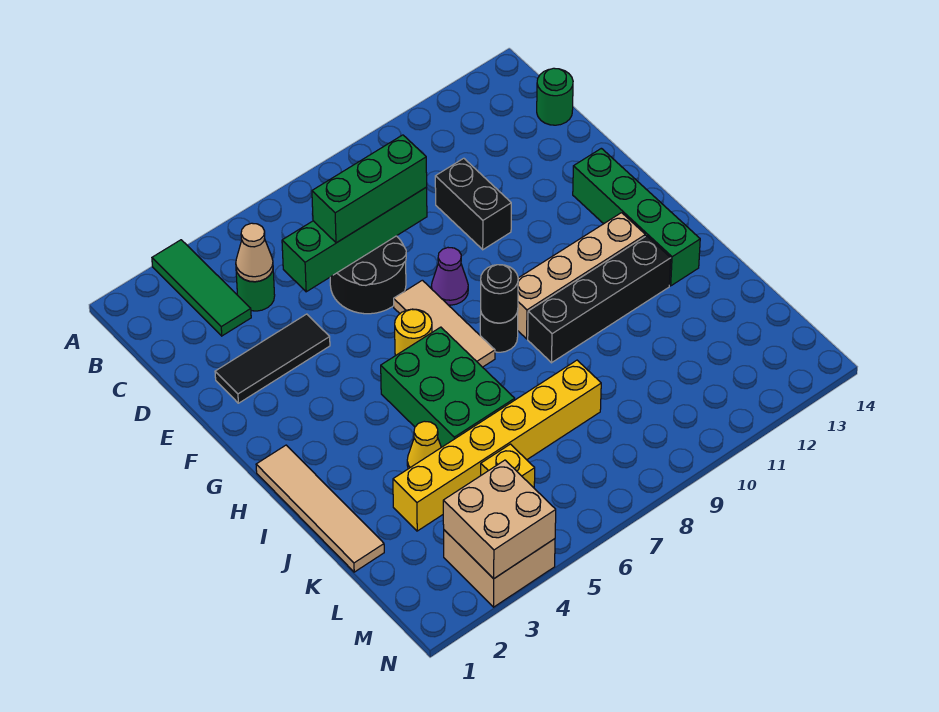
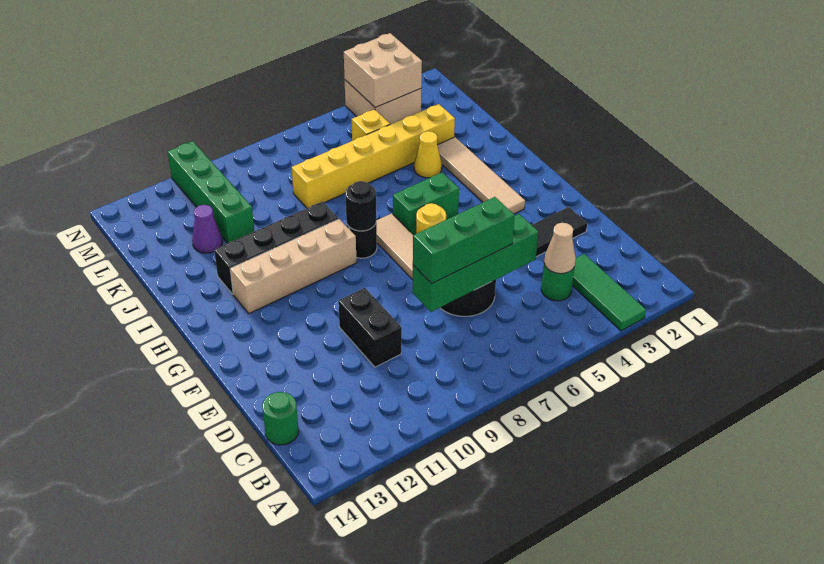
purple cone F8 level 1 -> purple cone K12 level 1
green brick F13:I13 level 1 -> green brick K11:N11 level 1
tan tile H1:K1 level 1 -> tan tile G3:J3 level 1
green brick H5:J6 level 1 -> green brick H5:H6 level 1

